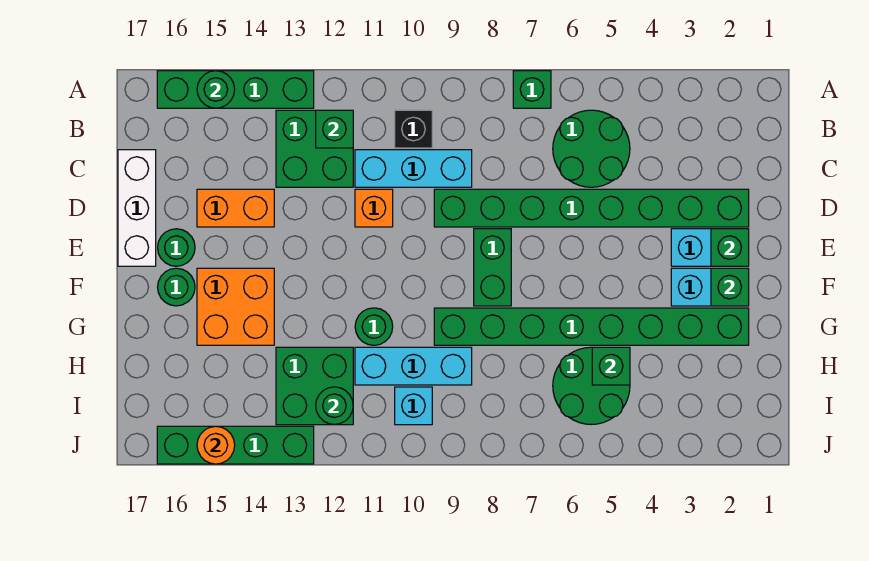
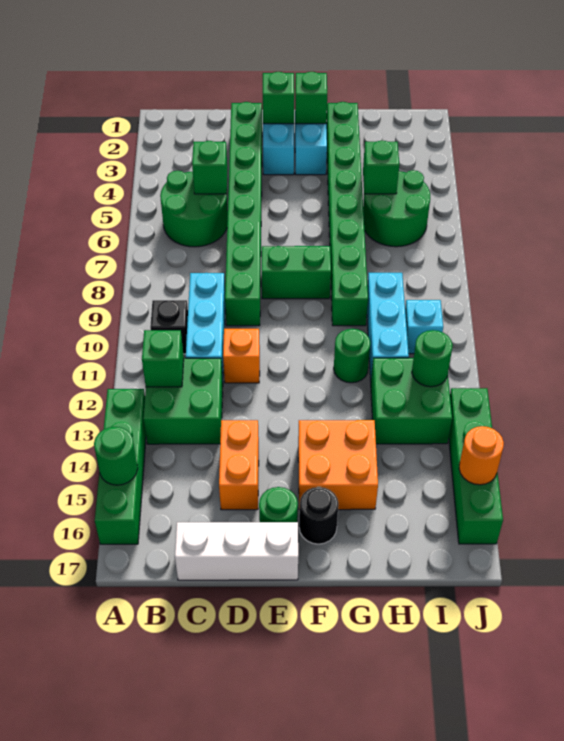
green brick A7 level 1 -> green brick C5 level 2
green round brick F16 level 1 -> black round brick F16 level 1

